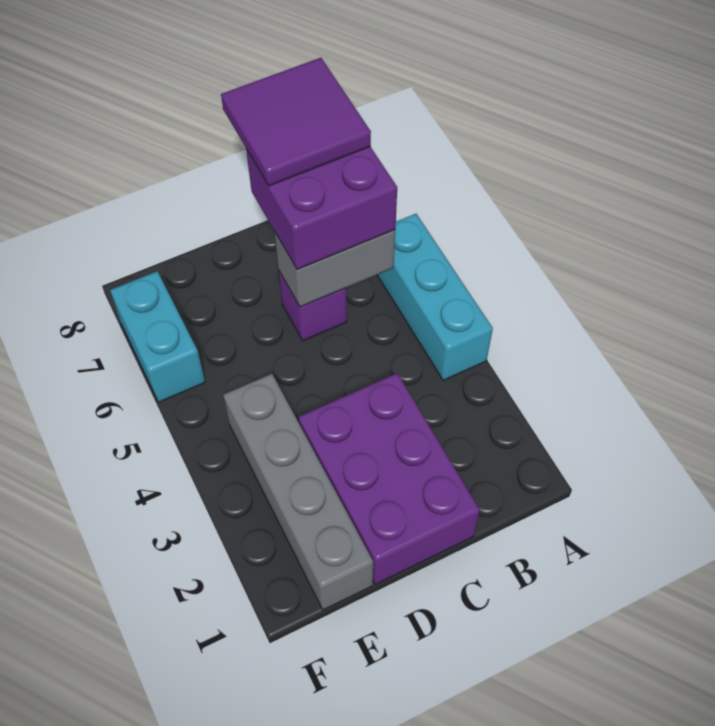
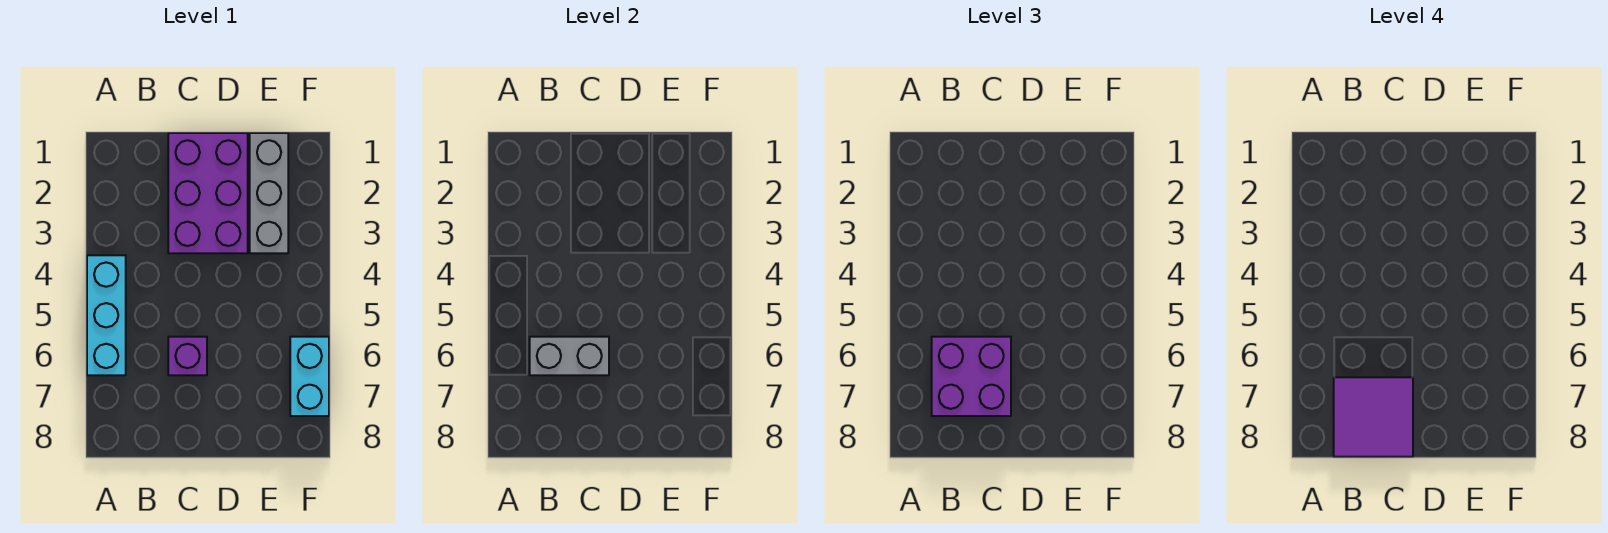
grey brick E1:E4 level 1 -> grey brick E1:E3 level 1

